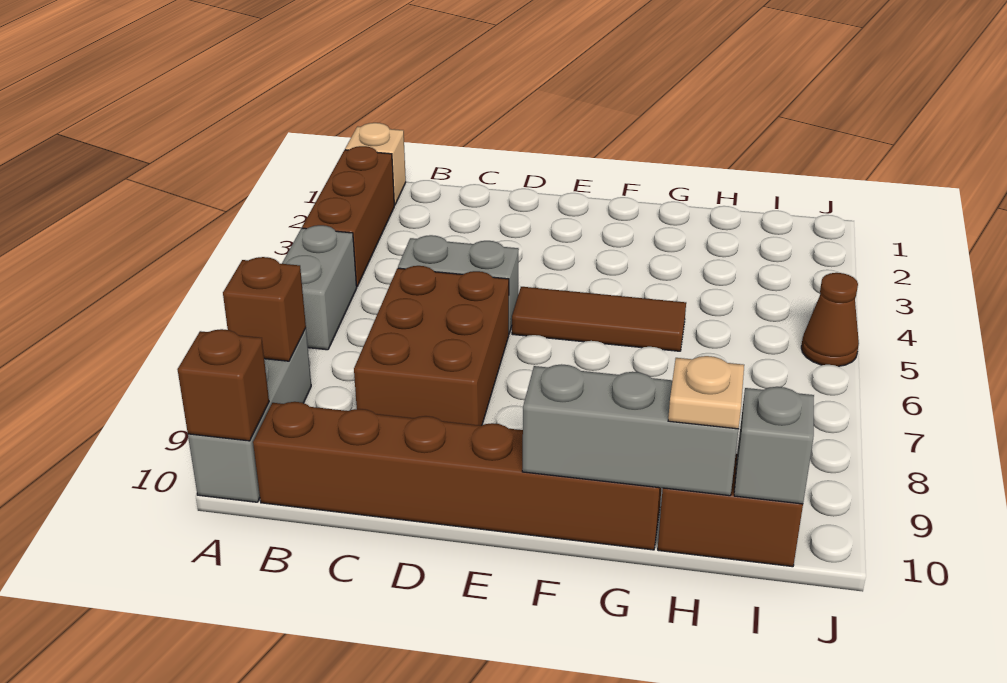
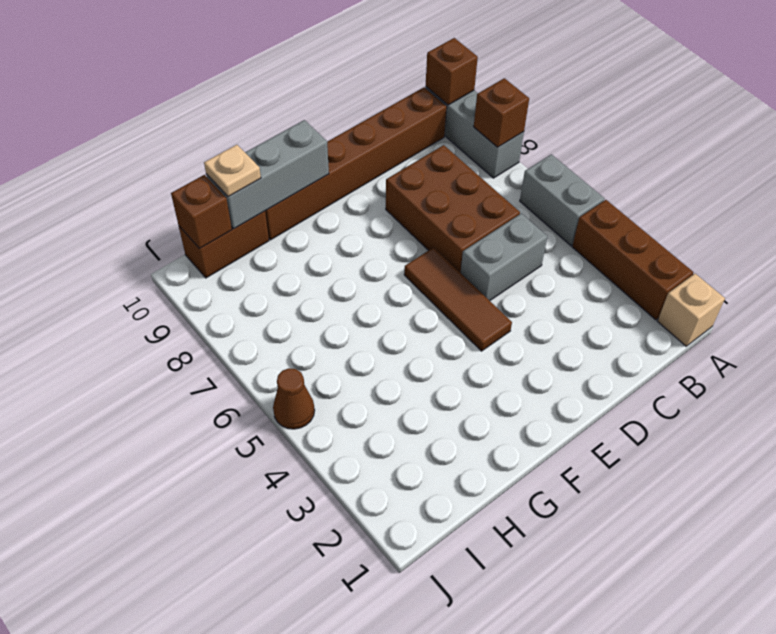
brown tile E5:G5 level 1 -> brown tile E4:E6 level 1
grey brick I10 level 2 -> brown brick I10 level 2

